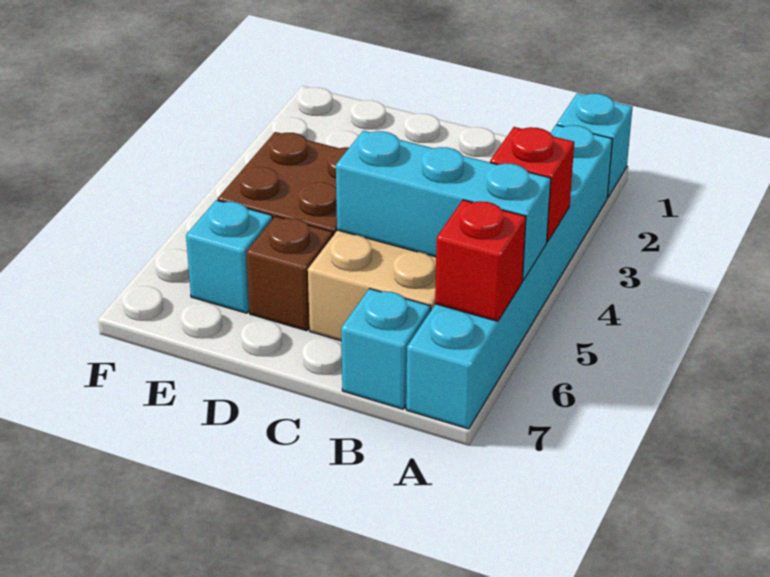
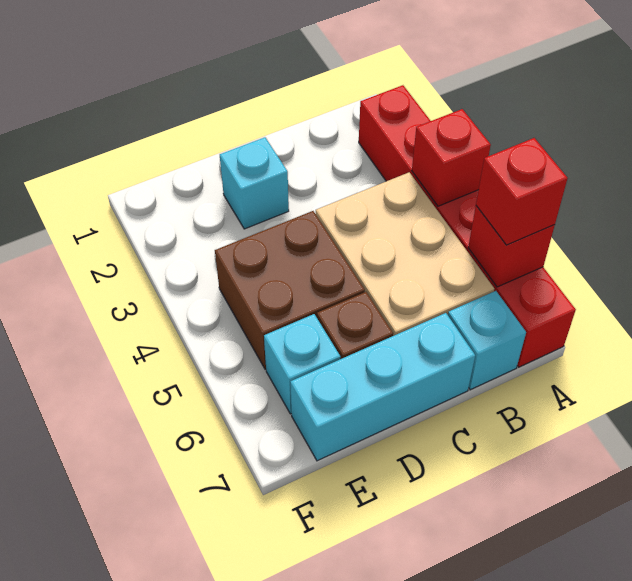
cyan brick A1 level 1 -> cyan brick D2 level 1
cyan brick A2:A7 level 1 -> red brick A2:A7 level 1
cyan brick A5:C5 level 2 -> cyan brick C7:E7 level 1
none -> red brick A6 level 3

